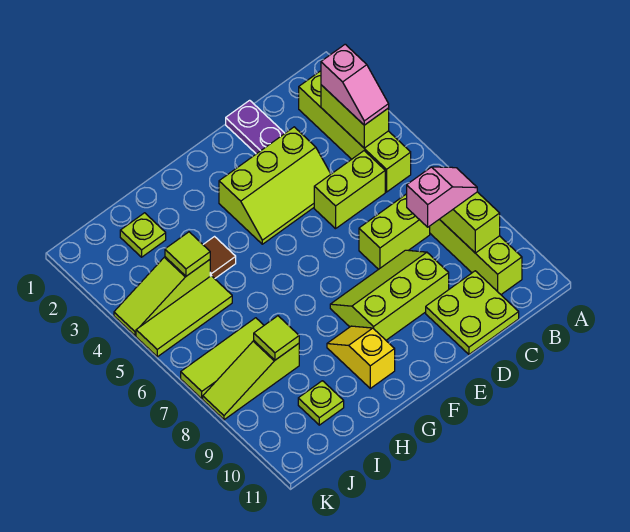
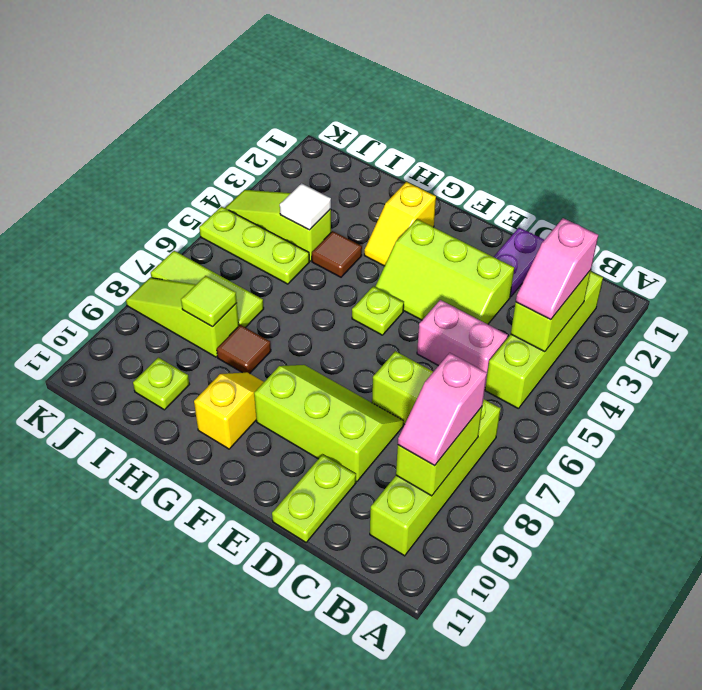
pink slope B8:C8 level 3 top C -> pink slope B8:B9 level 3 top 8
lime brick C5:D5 level 1 -> pink brick C5:D5 level 1
lime plate C10:D11 level 1 -> lime plate D10:D11 level 1
none -> yellow slope G2:G3 level 1 top 2
none -> brown tile H8 level 1
lime plate I2 level 1 -> lime plate F5 level 1
lime tile I4 level 2 -> white tile I4 level 2
lime tile I5:K5 level 1 -> lime plate I5:K5 level 1

